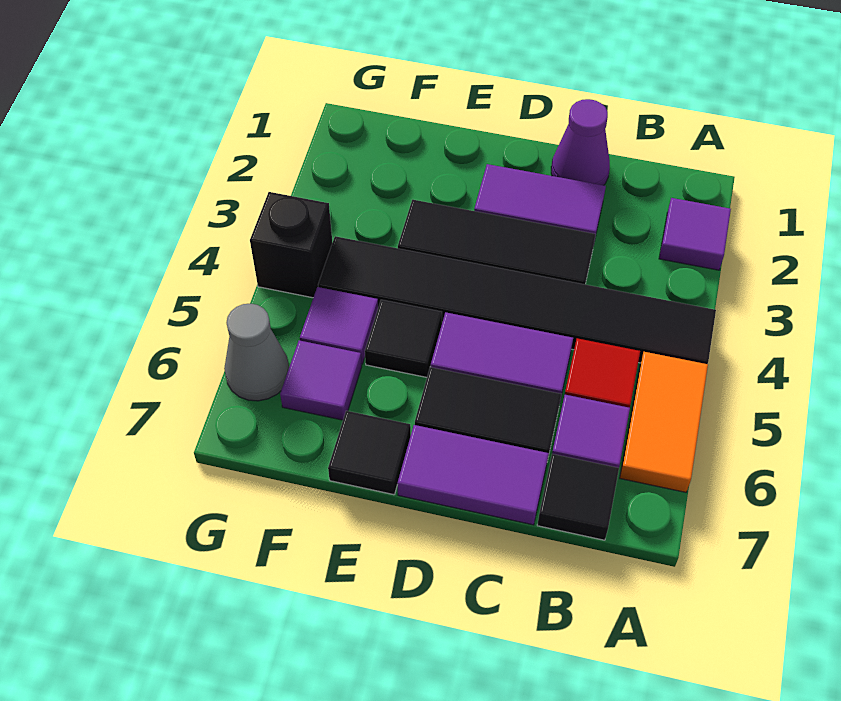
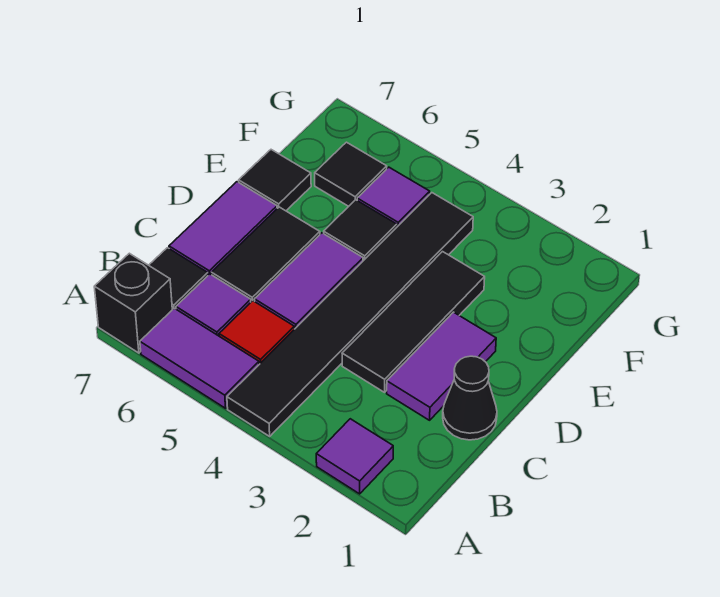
orange tile A5:A6 level 1 -> purple tile A5:A6 level 1
purple cone C1 level 1 -> black cone C1 level 1
purple tile F6 level 1 -> black tile F6 level 1
black brick G4 level 1 -> black brick A7 level 1
grey cone G6 level 1 -> none

